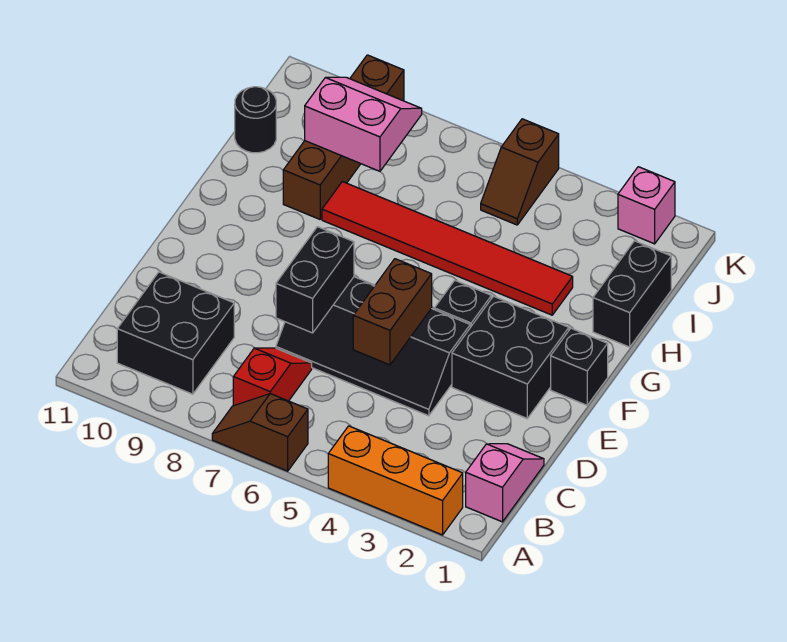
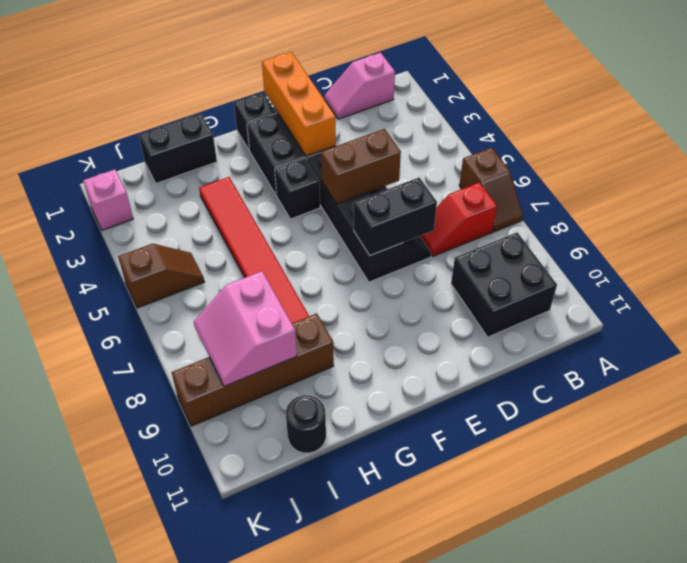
orange brick A2:A4 level 1 -> orange brick E1:E3 level 2

